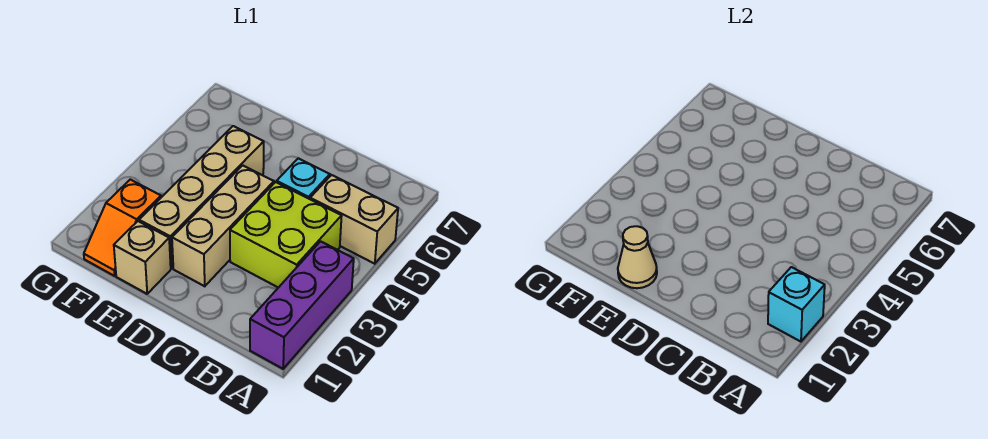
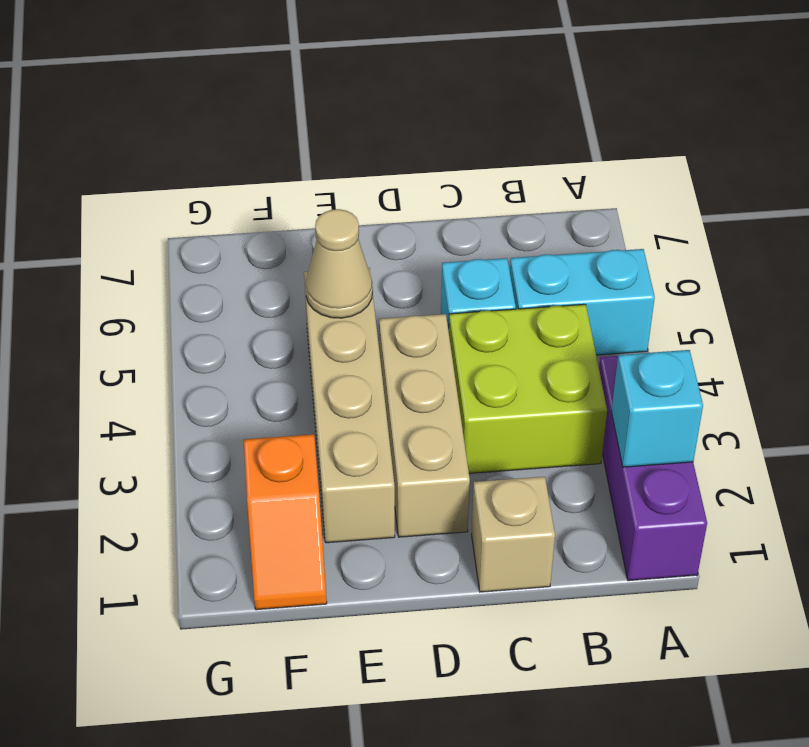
tan brick A5:B5 level 1 -> cyan brick A5:B5 level 1
tan brick E1 level 1 -> tan brick C1 level 1
tan cone E1 level 2 -> tan cone E5 level 2

